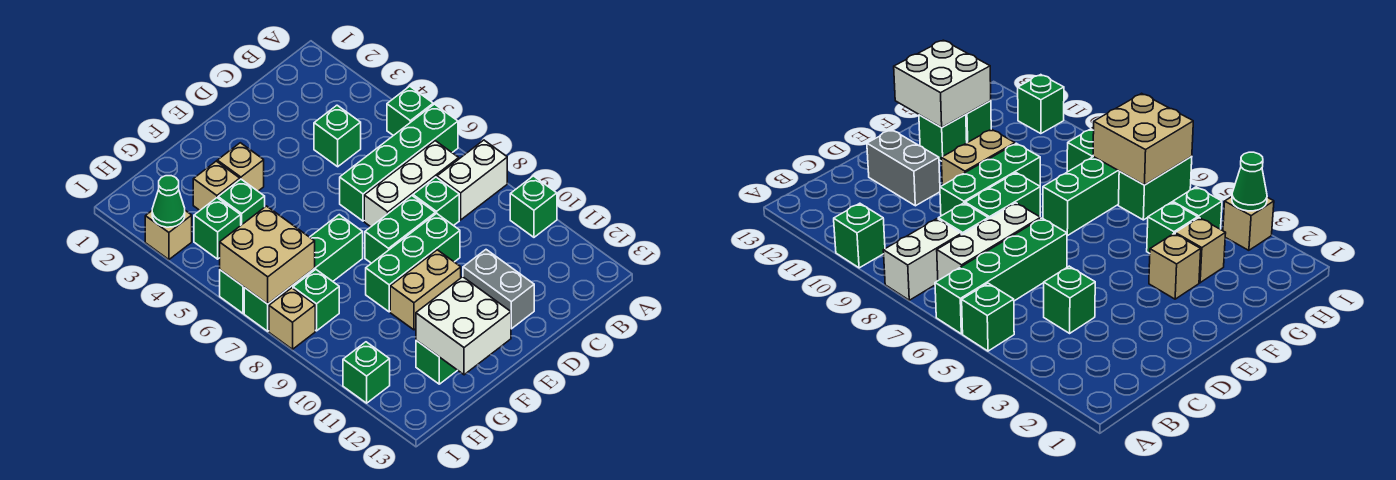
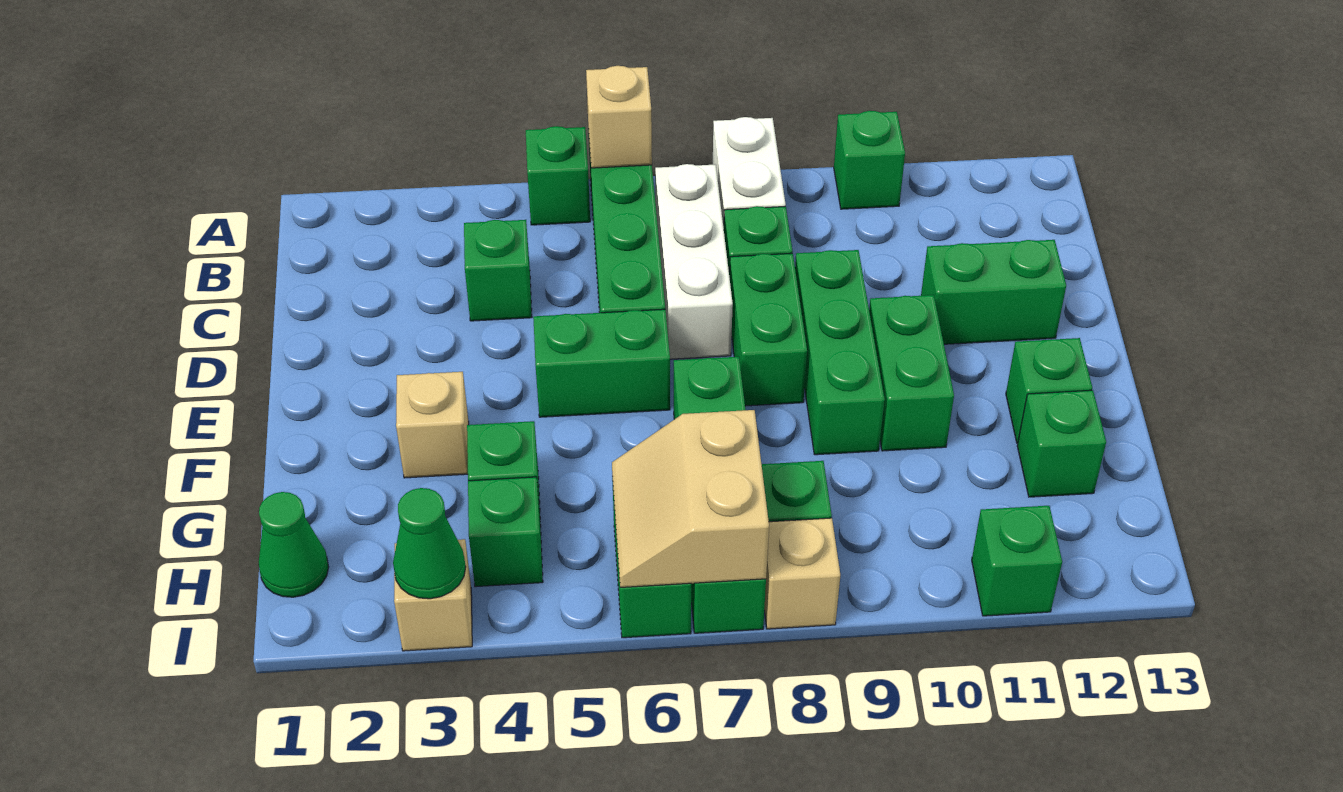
grey brick D11:D12 level 1 -> green brick D11:D12 level 1
none -> green brick E5:E6 level 1
tan brick E10:F10 level 1 -> green brick E10:F10 level 1
white brick F12:G13 level 2 -> none
tan brick G3 level 1 -> tan brick A6 level 2
none -> green cone H1 level 1
tan brick H6:I7 level 2 -> tan slope H6:I7 level 2 top 7

